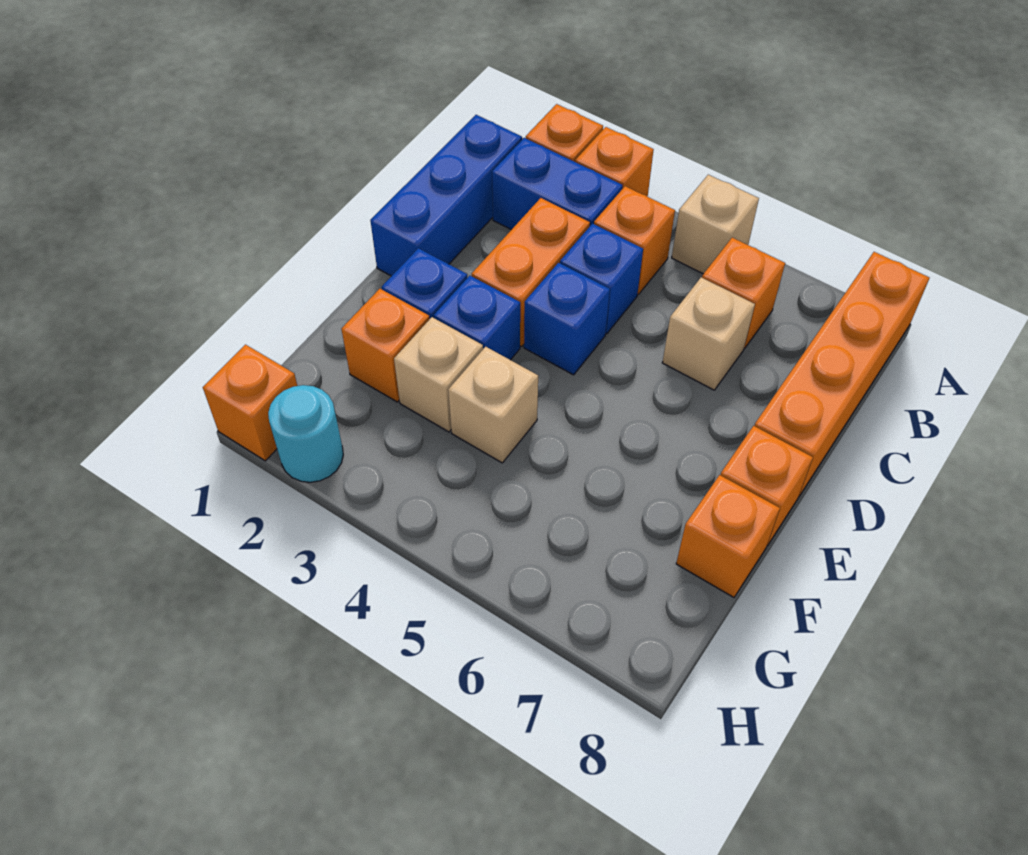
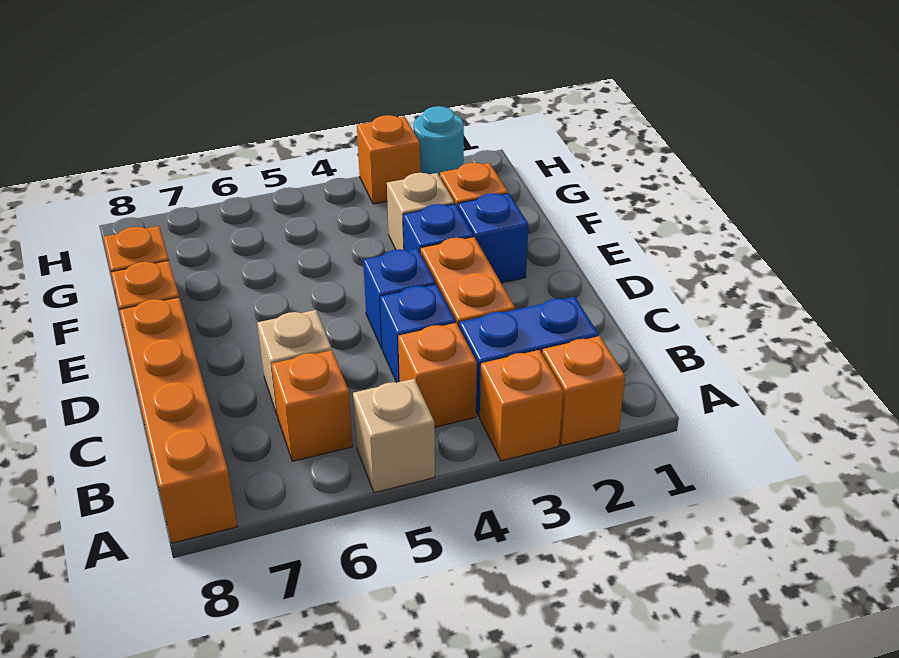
blue brick B1:D1 level 1 -> none
tan brick F4 level 1 -> none
orange brick H1 level 1 -> orange brick H3 level 1

